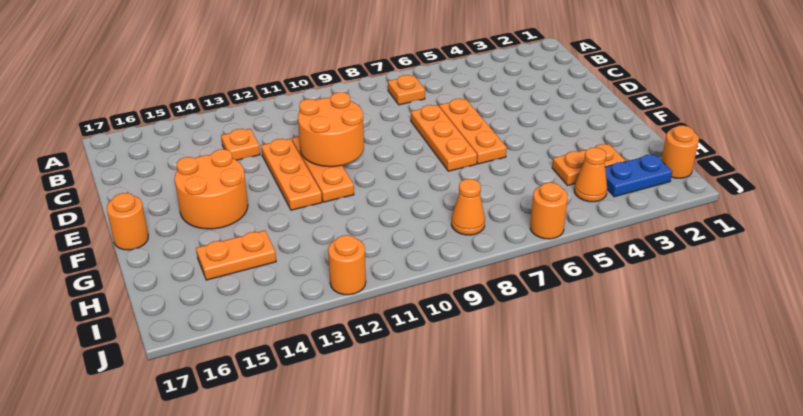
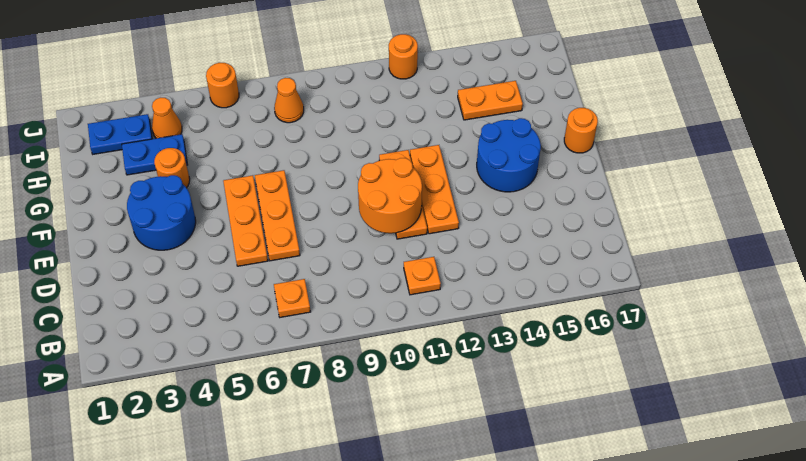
orange plate C13 level 1 -> orange plate B11 level 1
none -> blue round brick E3:F4 level 1
orange round brick E14:F15 level 1 -> blue round brick E14:F15 level 1
orange plate H3:H4 level 1 -> blue plate H3:H4 level 1
orange round brick I1 level 1 -> orange round brick G4 level 1

